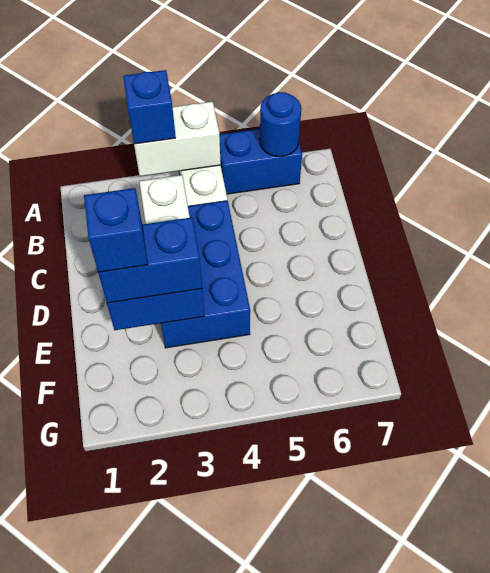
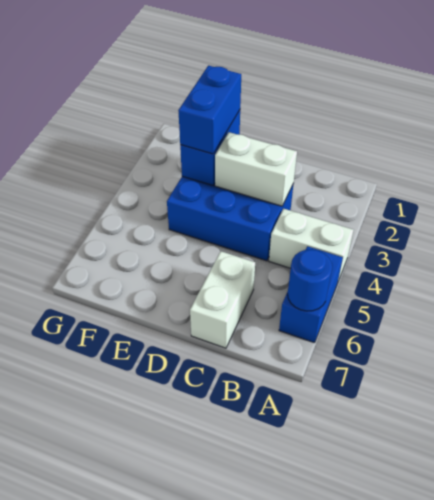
white brick A3:A4 level 2 -> white brick C6:C7 level 1
blue brick A3 level 3 -> none
blue brick E2 level 4 -> none

